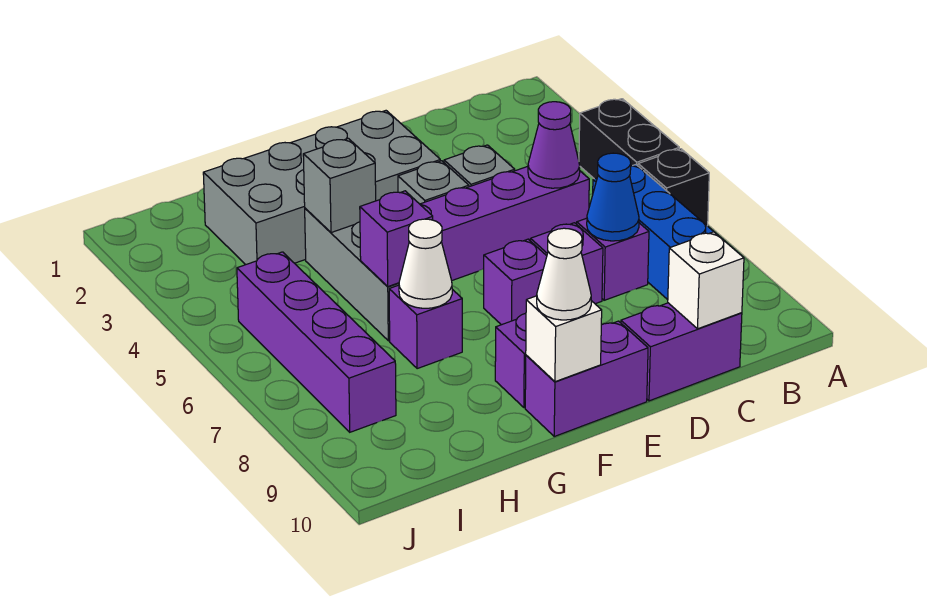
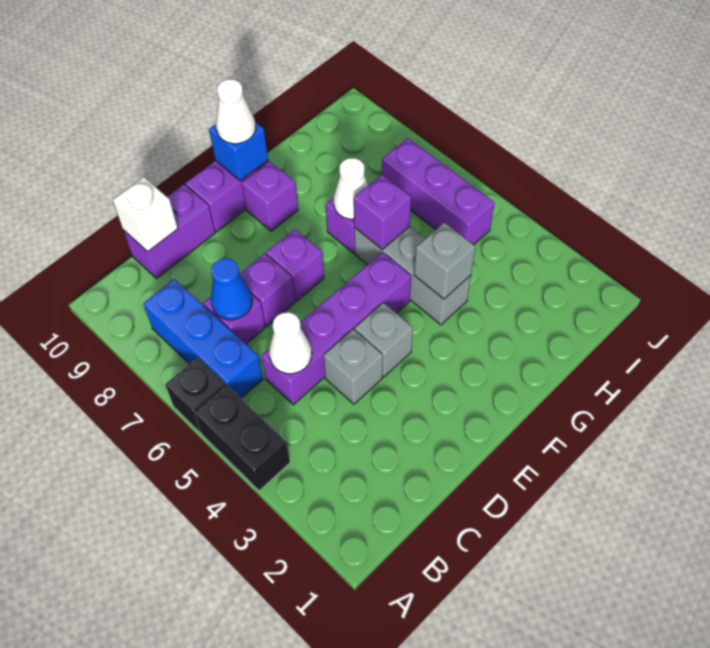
purple cone C5 level 2 -> white cone C5 level 2
grey brick E2:H3 level 1 -> none
white brick F10 level 2 -> blue brick F10 level 2
purple brick I5:I8 level 1 -> purple brick I5:I7 level 1

